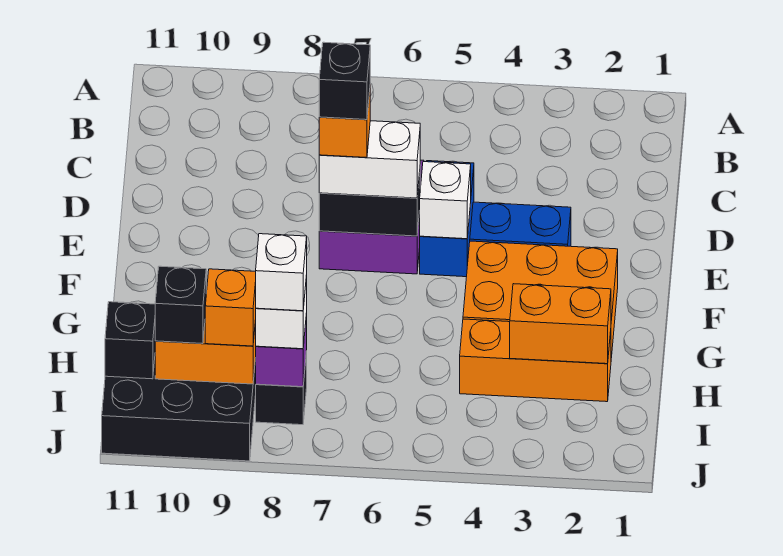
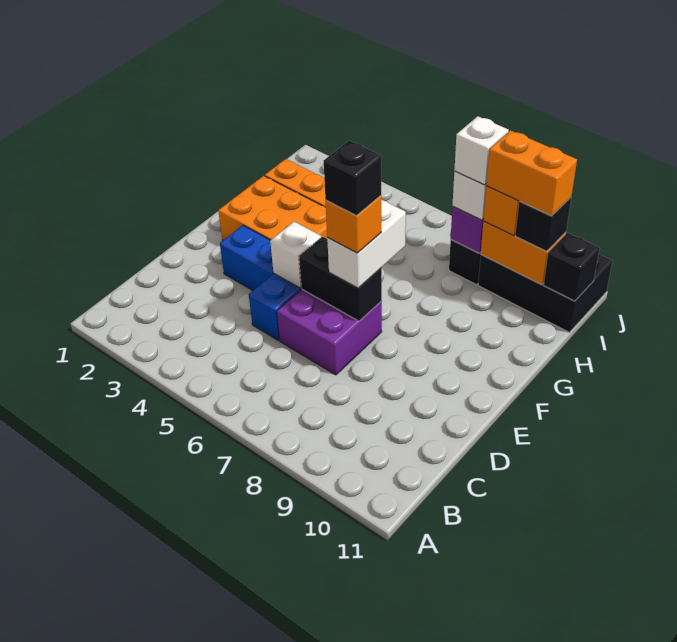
white brick E6:E7 level 3 -> white brick E7:F7 level 3
orange brick H2:H3 level 2 -> orange brick I9:I10 level 4

